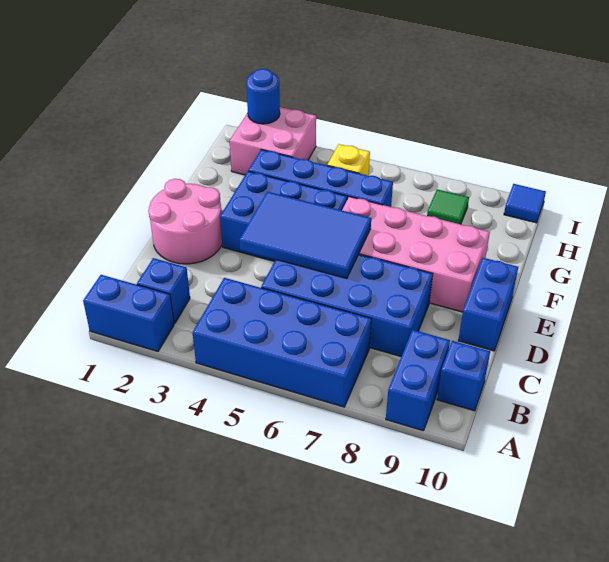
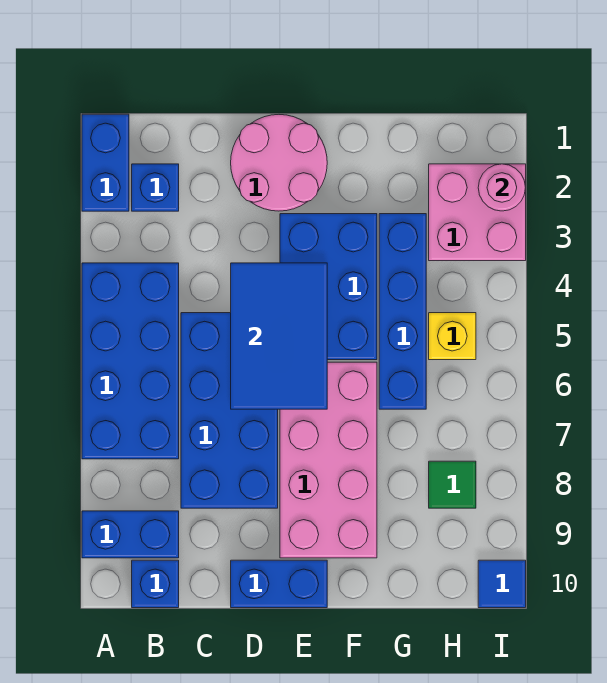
blue round brick I2 level 2 -> pink round brick I2 level 2

